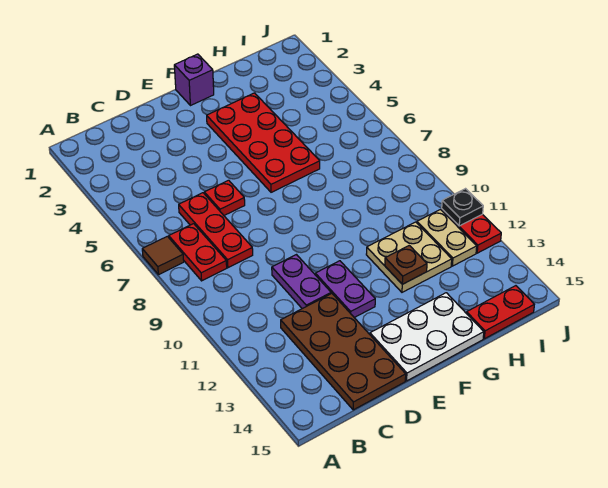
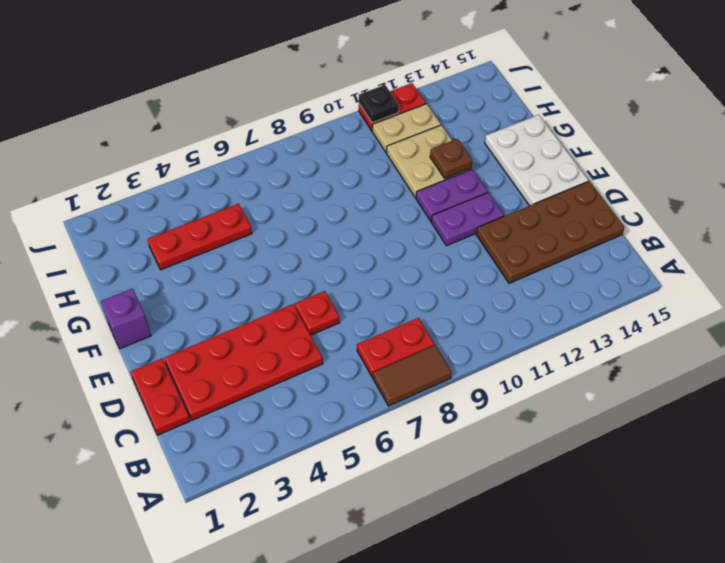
brown tile A7 level 1 -> brown tile A7:A8 level 1
red plate C6:C8 level 1 -> red plate H3:H5 level 1
purple plate D10:D11 level 1 -> purple plate F11:F12 level 1
red plate F3:G6 level 1 -> red plate C2:D5 level 1
red plate H15:I15 level 1 -> red plate C1:D1 level 1

